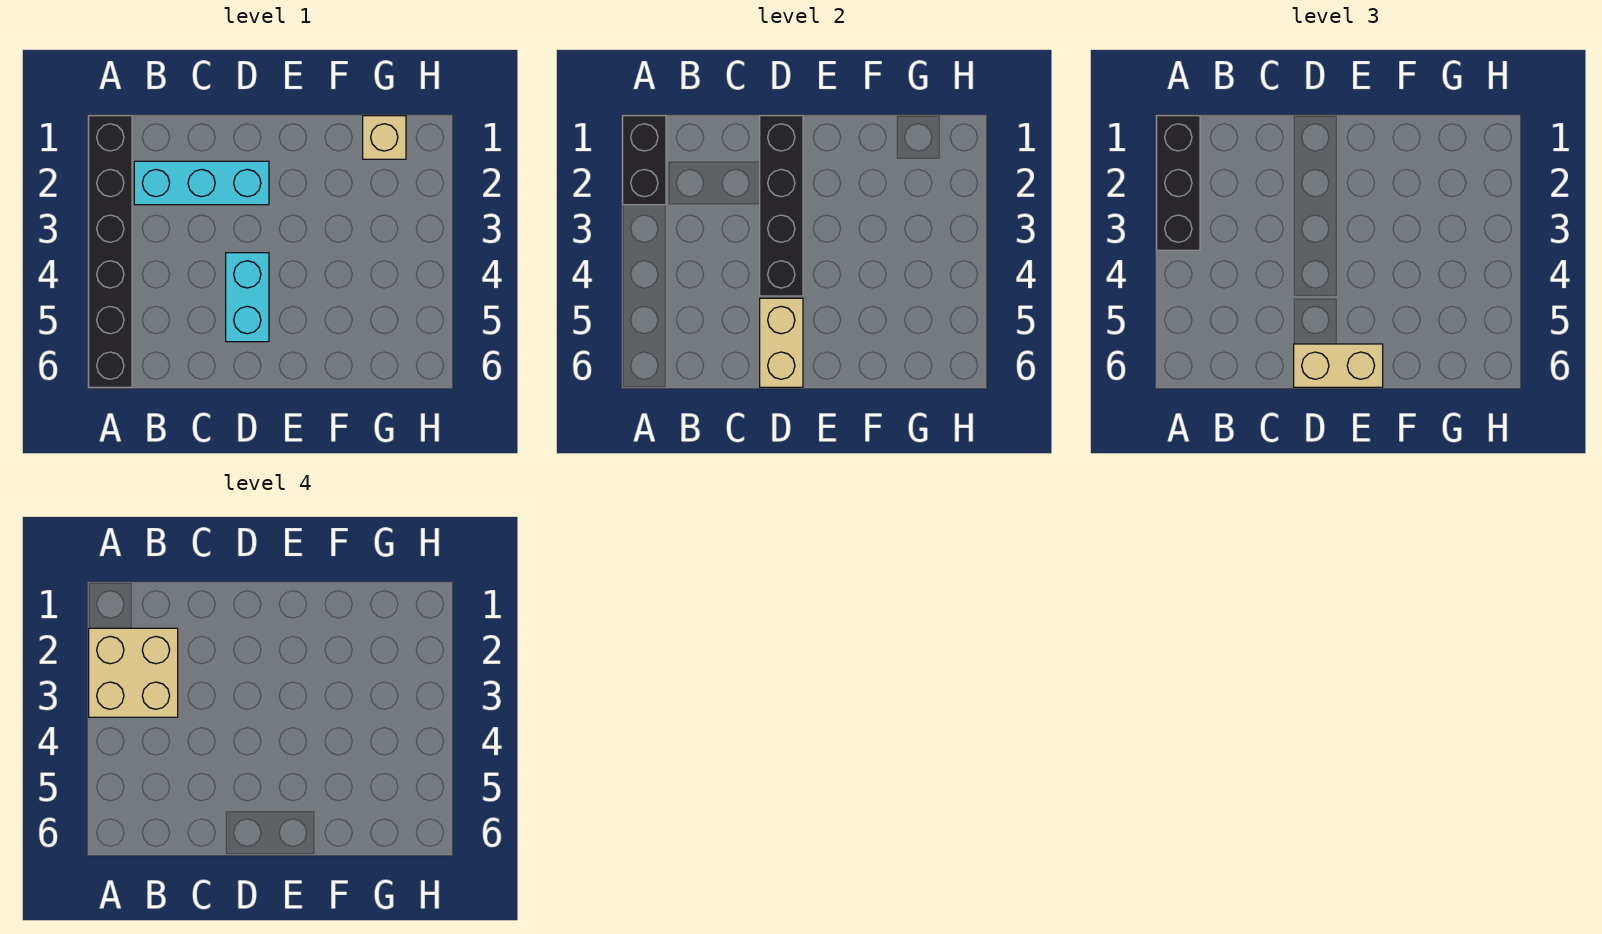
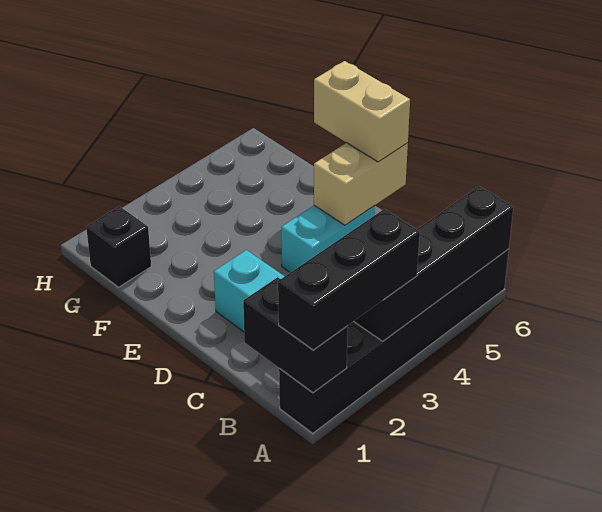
black brick A1:A2 level 2 -> black brick A1:B1 level 2
tan brick A2:B3 level 4 -> none
black brick D1:D4 level 2 -> black brick A3:A6 level 2
tan brick G1 level 1 -> black brick G1 level 1

